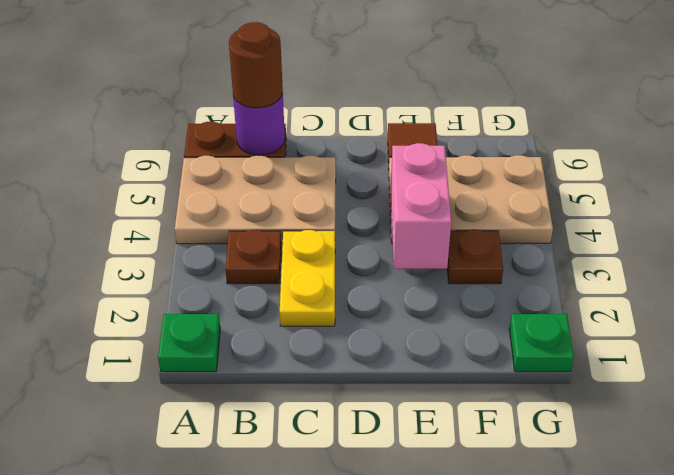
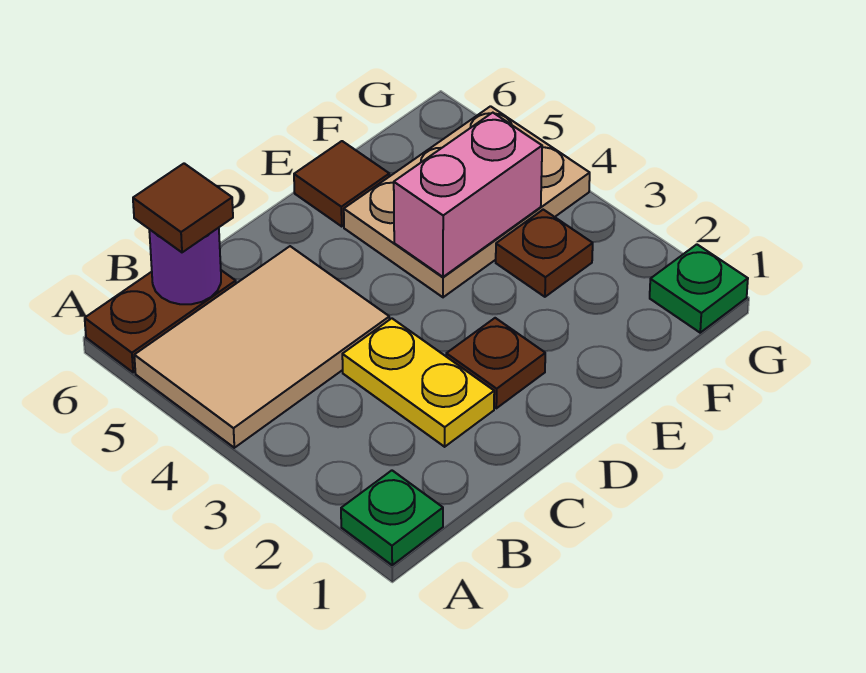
tan plate A4:C5 level 1 -> tan tile A4:C5 level 1
brown plate B3 level 1 -> brown plate D2 level 1
brown round brick B6 level 3 -> brown tile B6 level 3
pink brick E3:E4 level 2 -> pink brick E4:F4 level 2

